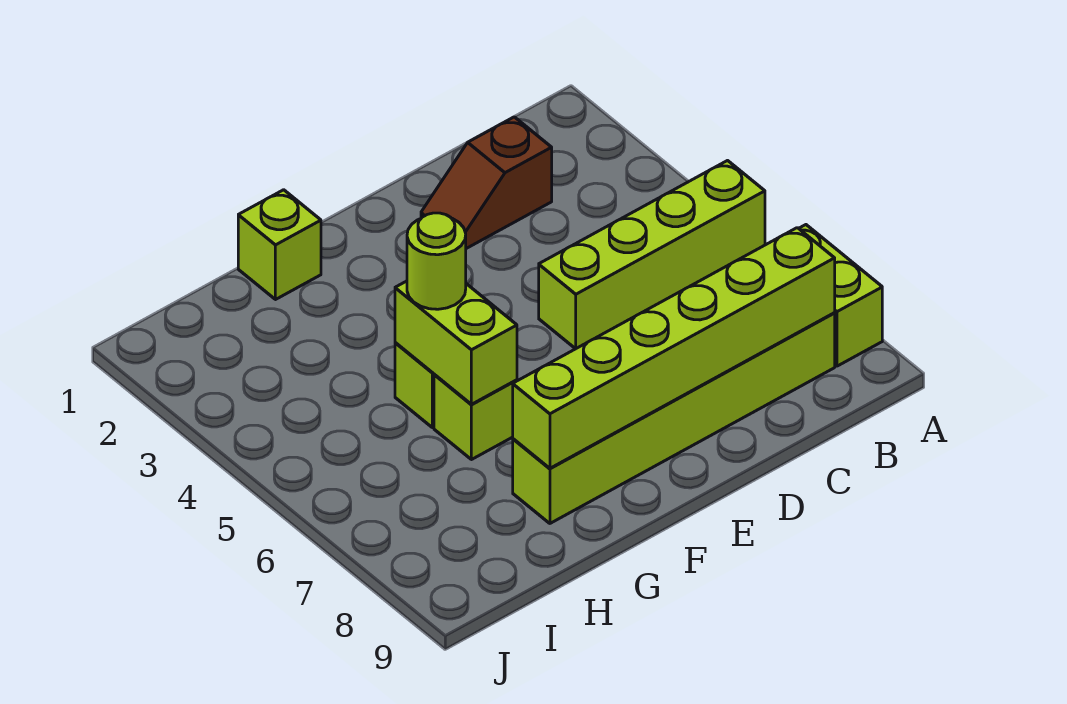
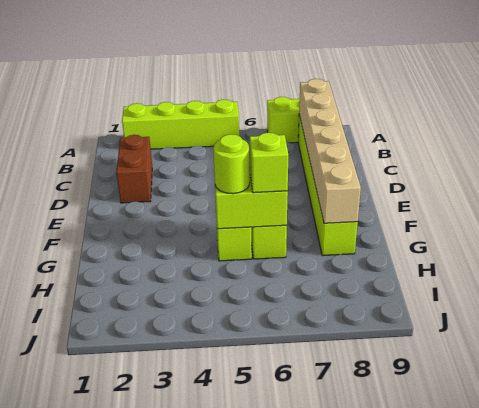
lime brick A5:D5 level 1 -> lime brick A2:A5 level 1
lime brick B8:G8 level 2 -> tan brick B8:G8 level 2
brown slope C2:D2 level 1 top C -> brown brick C2:D2 level 1
lime brick G1 level 1 -> lime brick G6 level 3

